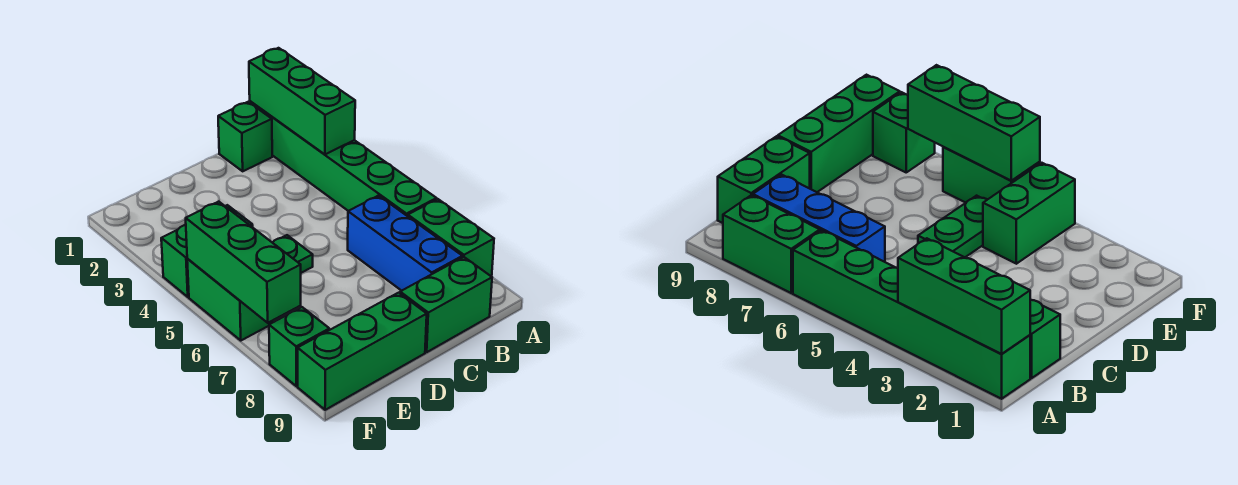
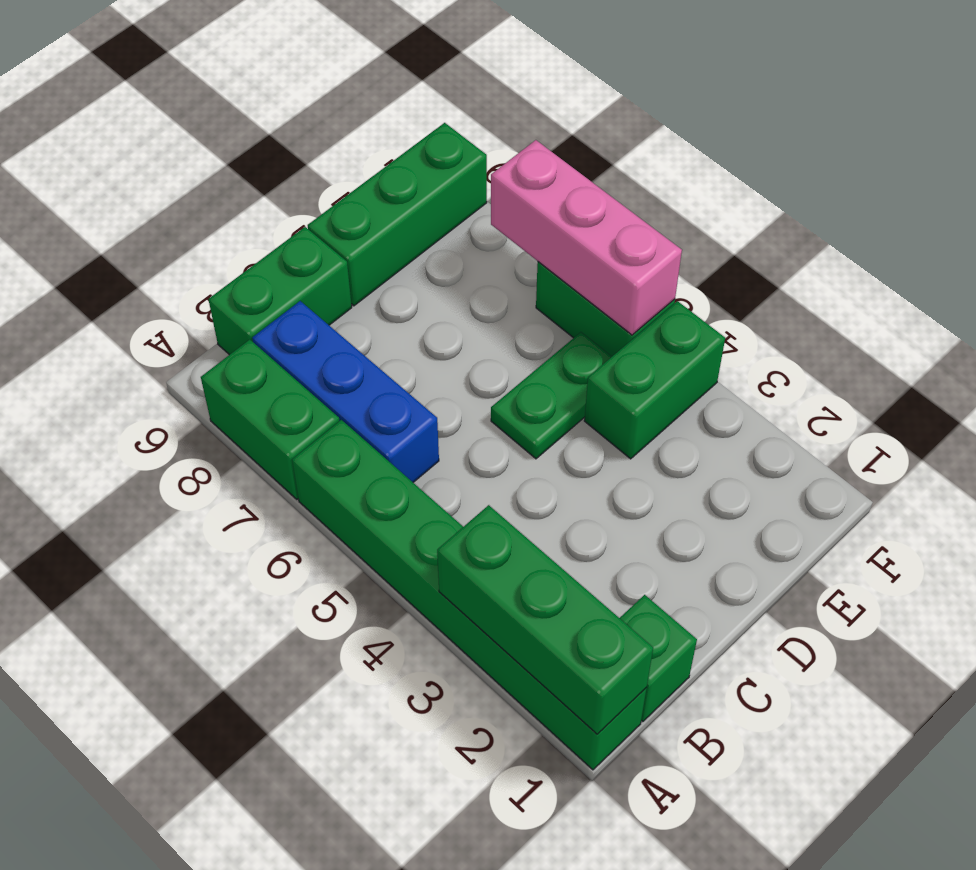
green brick F5:F7 level 2 -> pink brick F5:F7 level 2
green brick F8 level 1 -> none

